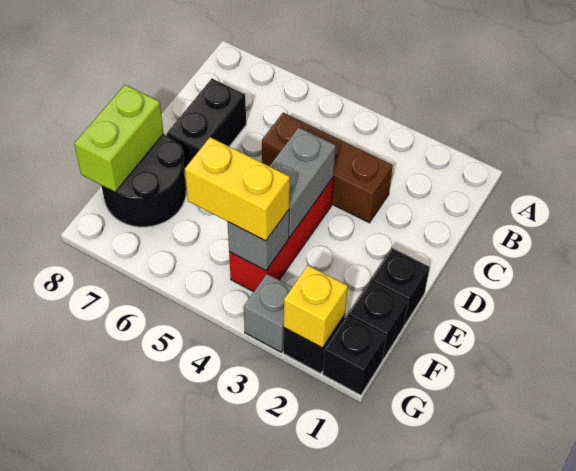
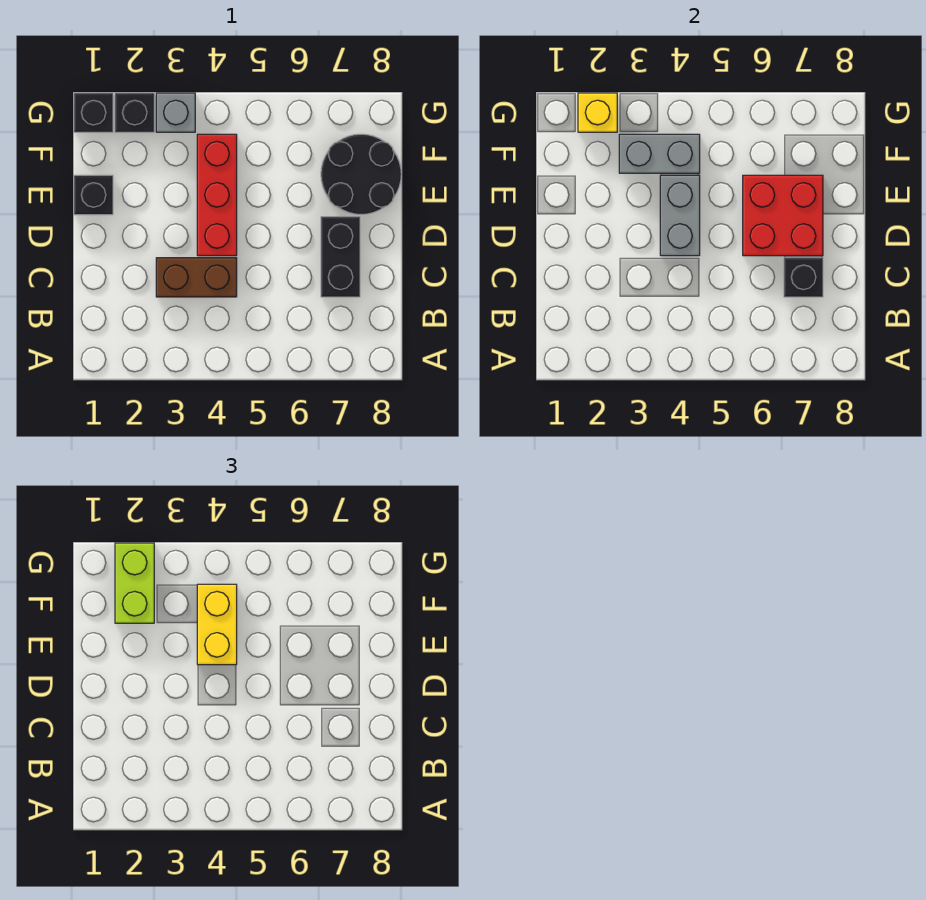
brown brick C3:C5 level 1 -> brown brick C3:C4 level 1
none -> red brick D6:E7 level 2
lime brick E8:F8 level 2 -> lime brick F2:G2 level 3
black brick F1 level 1 -> black brick C7 level 2
grey brick F4 level 2 -> grey brick F3:F4 level 2
yellow brick F4:F5 level 3 -> yellow brick E4:F4 level 3

